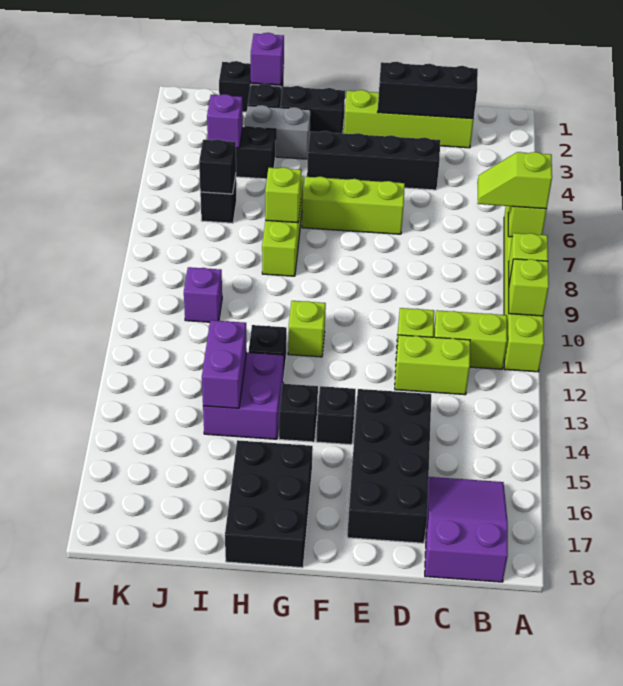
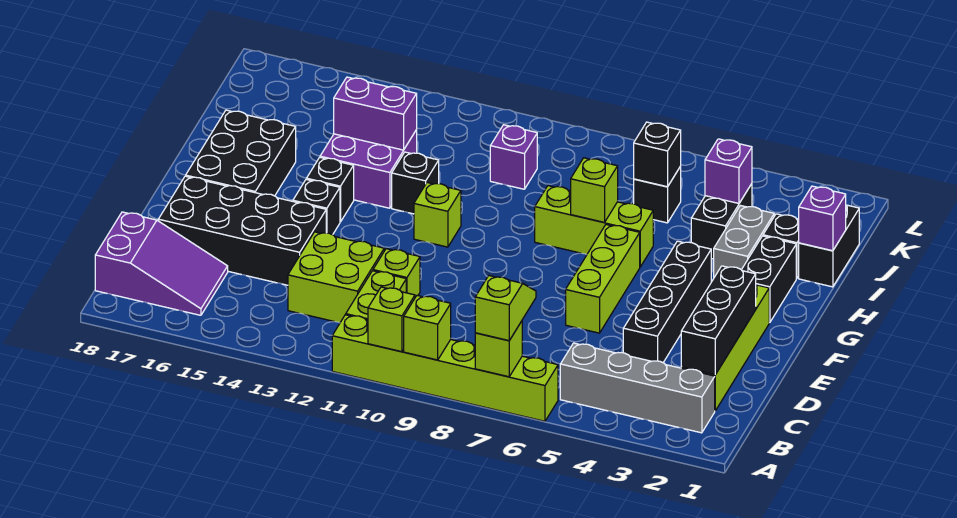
none -> grey brick B2:B5 level 1
lime brick C12:D12 level 1 -> lime brick C12:D13 level 1
black brick G16:H18 level 1 -> black brick F16:H17 level 1

